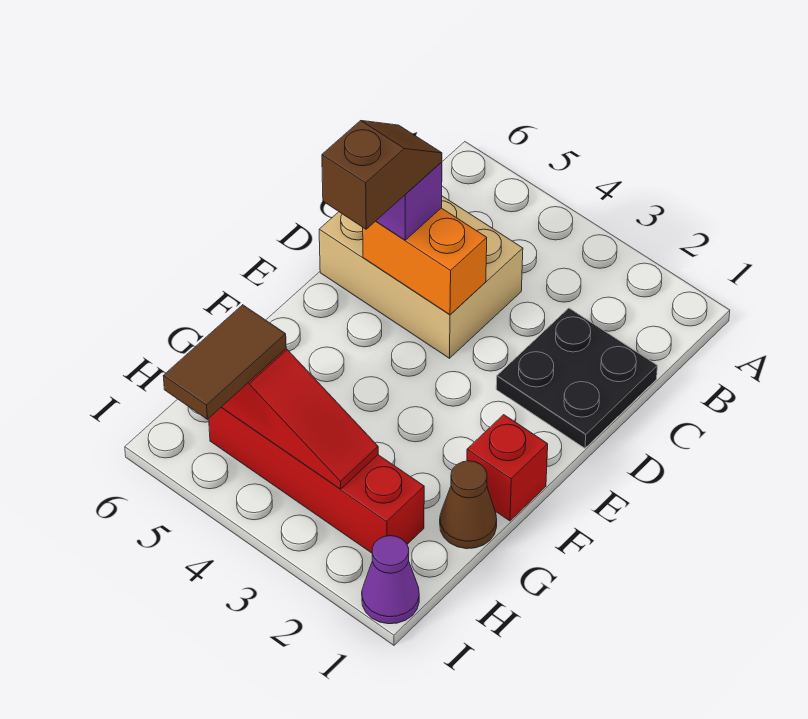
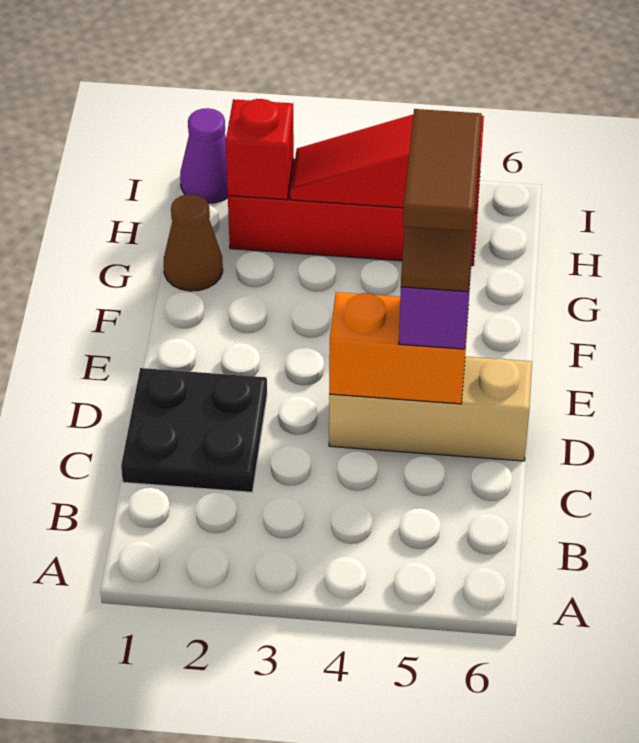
tan brick C4:D6 level 1 -> tan brick D4:D6 level 1
red brick F1 level 1 -> red brick H2 level 2
brown tile H5:I5 level 3 -> brown tile D5:E5 level 5

